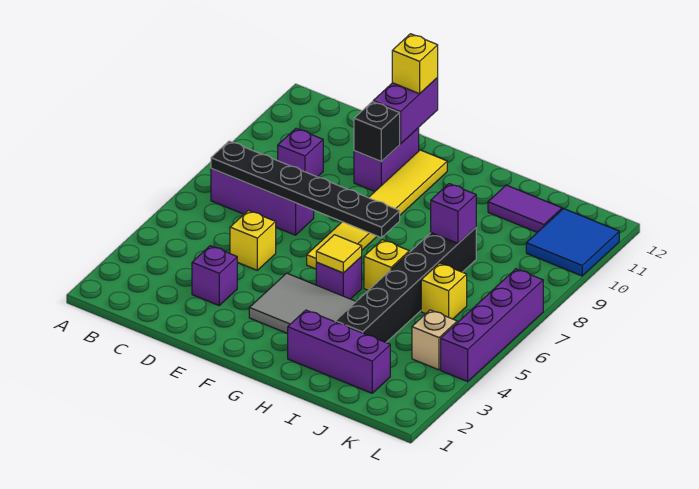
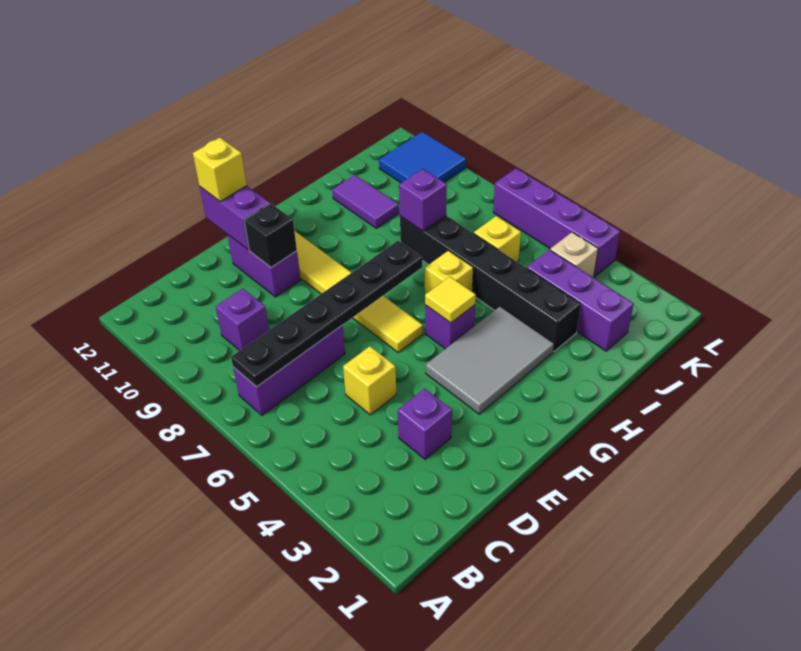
purple brick H2:J2 level 1 -> purple brick J2:J4 level 1
purple tile I11:J11 level 1 -> purple tile I10:I11 level 1

